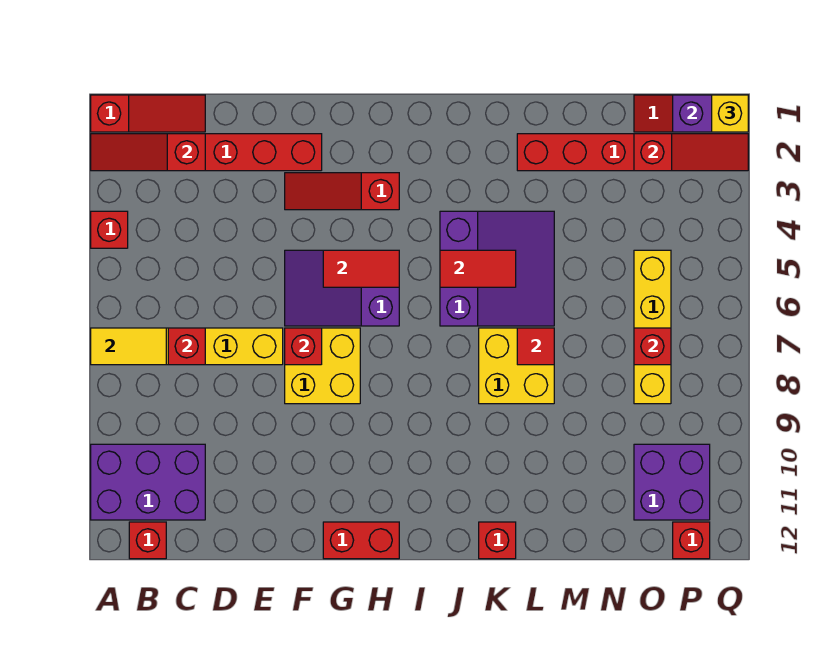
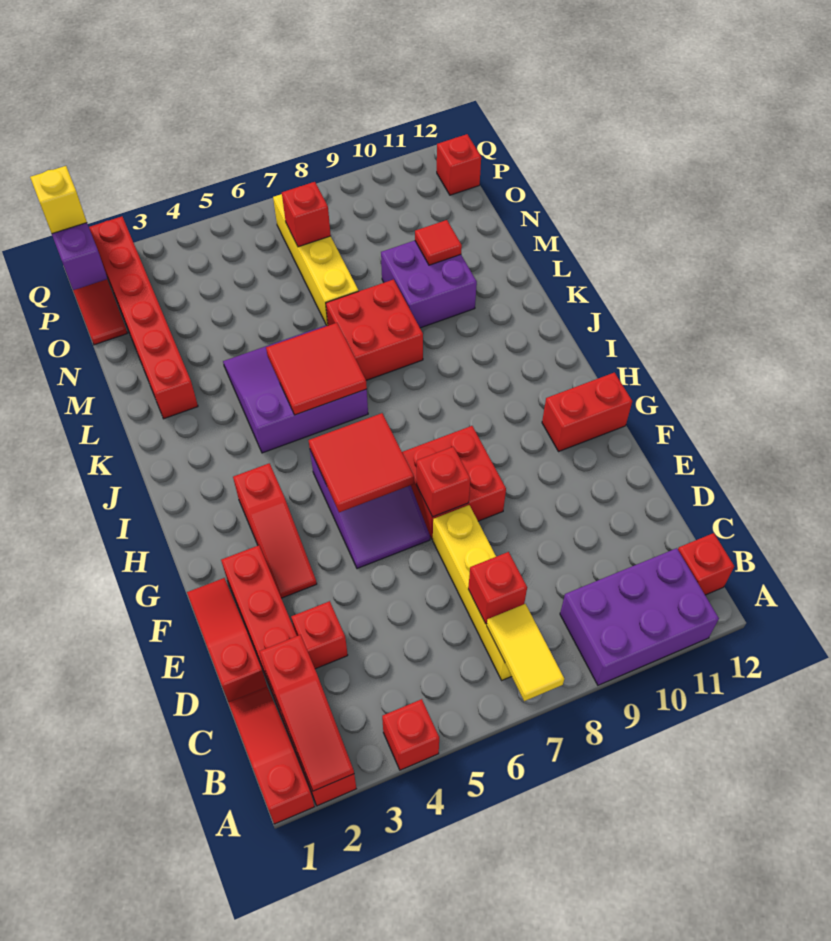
purple brick A10:C11 level 1 -> purple brick A9:B11 level 1
yellow brick F7:G8 level 1 -> red brick F7:G8 level 1
red tile G5:H5 level 2 -> red tile G5:H6 level 2
red brick G12:H12 level 1 -> red brick G11:G12 level 1
red tile J5:K5 level 2 -> red tile J5:K6 level 2
yellow brick K7:L8 level 1 -> red brick K7:L8 level 1
red brick K12 level 1 -> red brick D3 level 1
red tile L7 level 2 -> red tile M10 level 2
red slope O2:Q2 level 2 top O -> red slope D1:F1 level 1 top D
yellow brick O5:O8 level 1 -> yellow brick M7:P7 level 1
purple brick O10:P11 level 1 -> purple brick L9:M10 level 1

